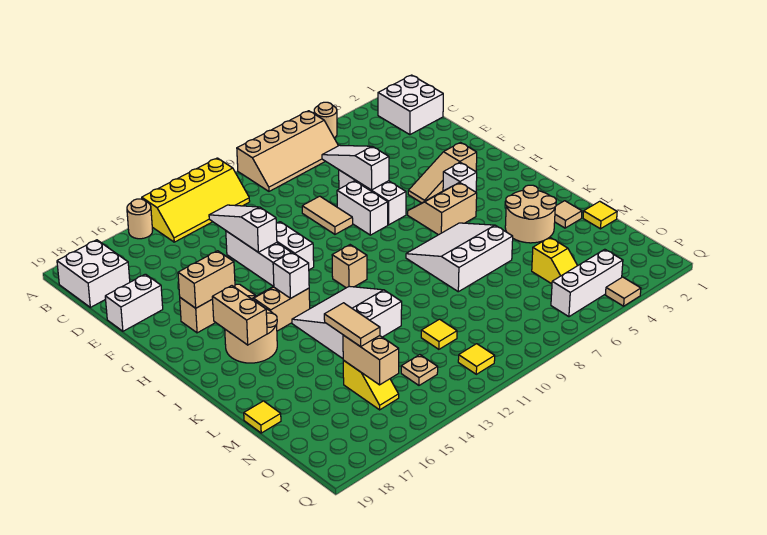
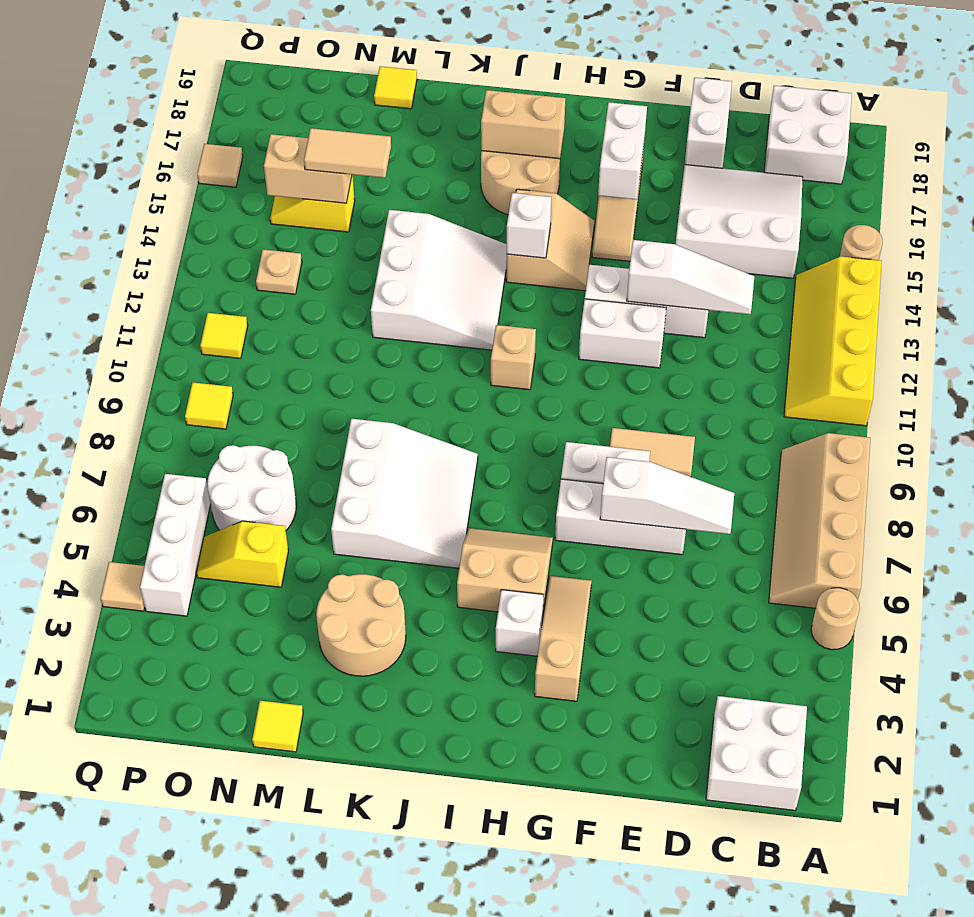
none -> white slope C15:E17 level 1 top 15
tan brick G16:G17 level 2 -> white brick G16:G17 level 2
tan slope H5:I6 level 1 top I -> tan slope H5:I6 level 1 top 5
tan tile L2 level 1 -> tan tile Q16 level 1
none -> white round brick N6:O7 level 1
yellow tile N11 level 1 -> yellow tile P9 level 1

